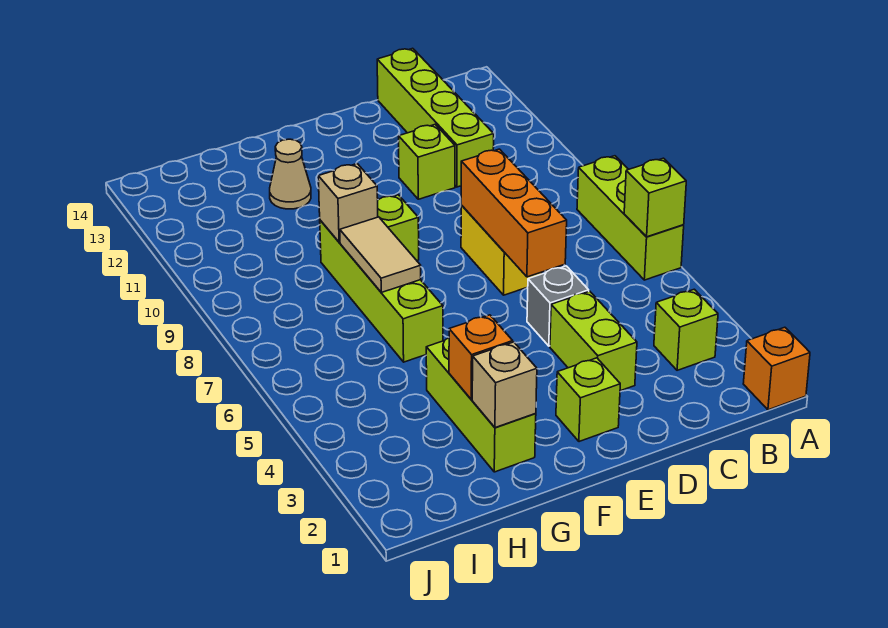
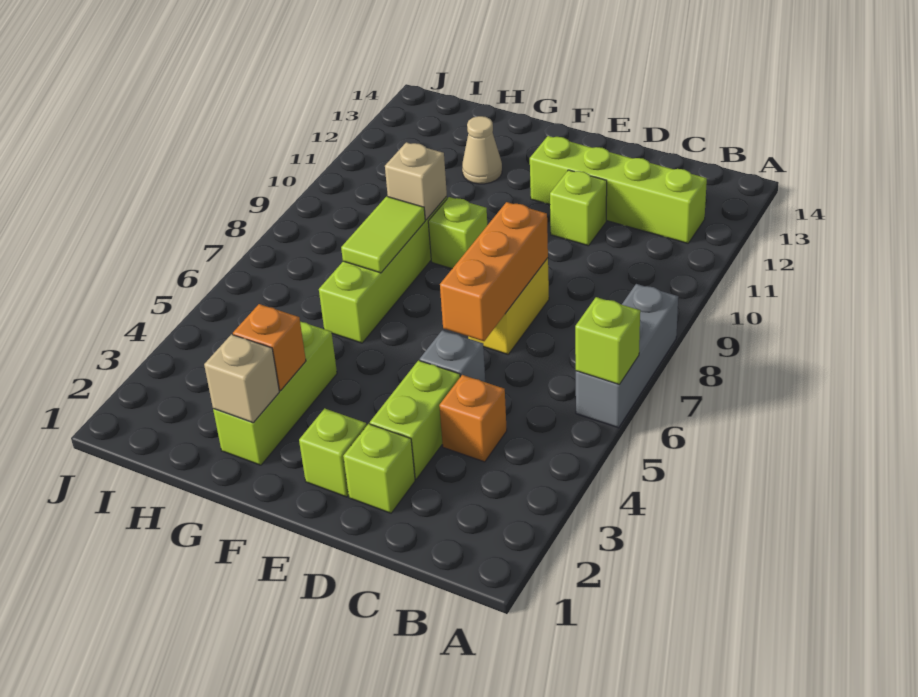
orange brick A1 level 1 -> orange brick C4 level 1
lime brick A6:A8 level 1 -> grey brick A6:A8 level 1
lime brick B3 level 1 -> lime brick D2 level 1
lime brick C11:C14 level 1 -> lime brick B12:E12 level 1
tan tile G7:G8 level 2 -> lime tile G7:G8 level 2

